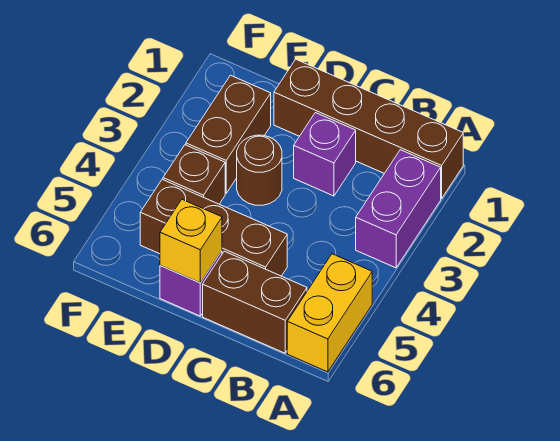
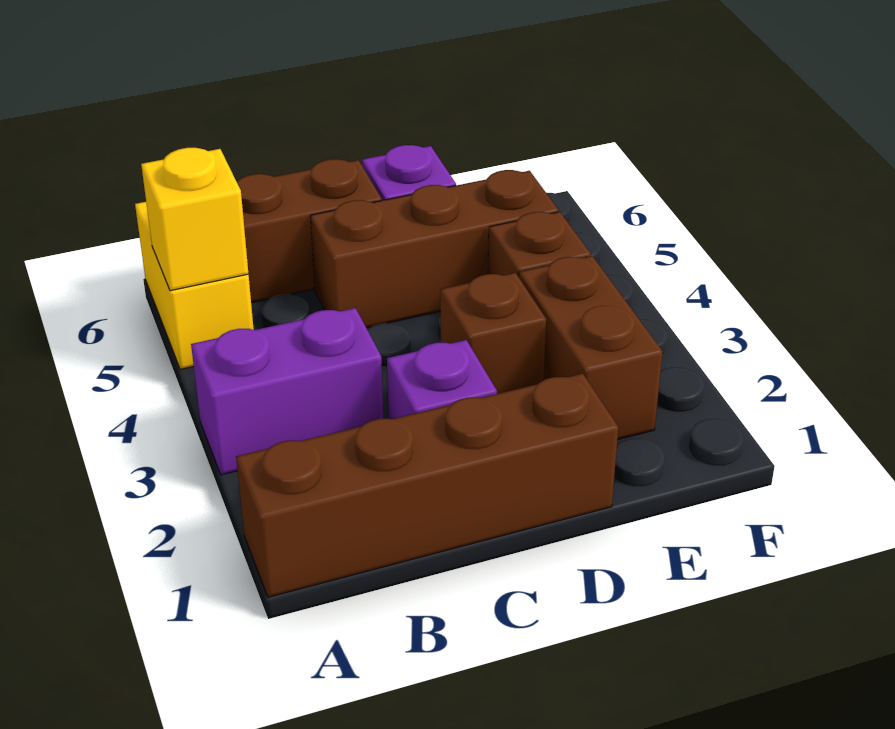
purple brick A2:A3 level 1 -> purple brick A3:B3 level 1
brown round brick D3 level 1 -> brown brick D3 level 1
yellow brick D6 level 2 -> yellow brick A5 level 2

